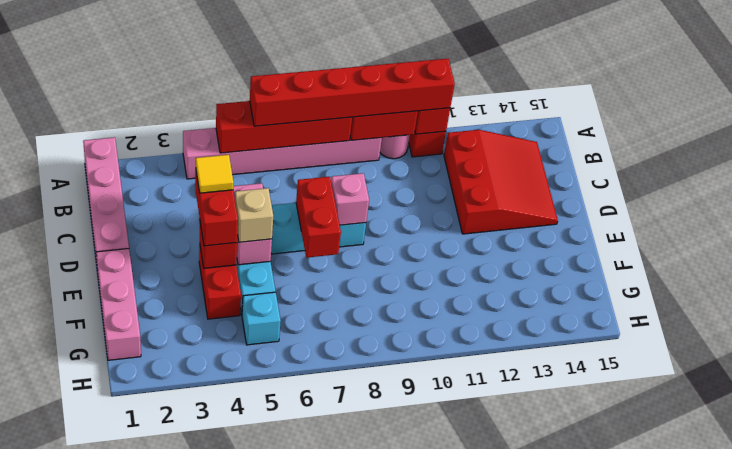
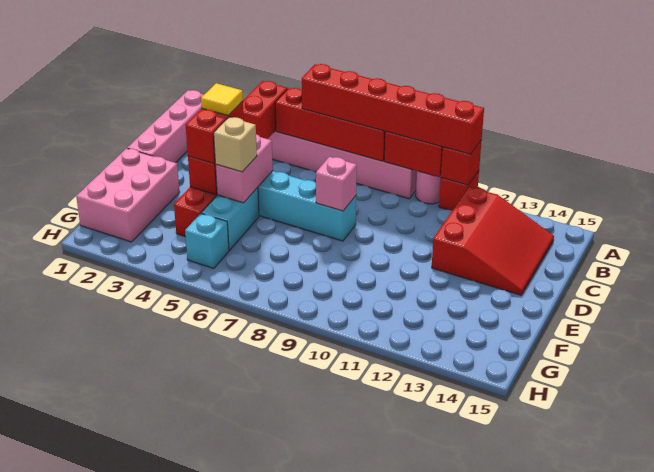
red brick D7:E7 level 2 -> red brick A4:B4 level 2
pink brick E1:G1 level 1 -> pink brick E1:G2 level 1

